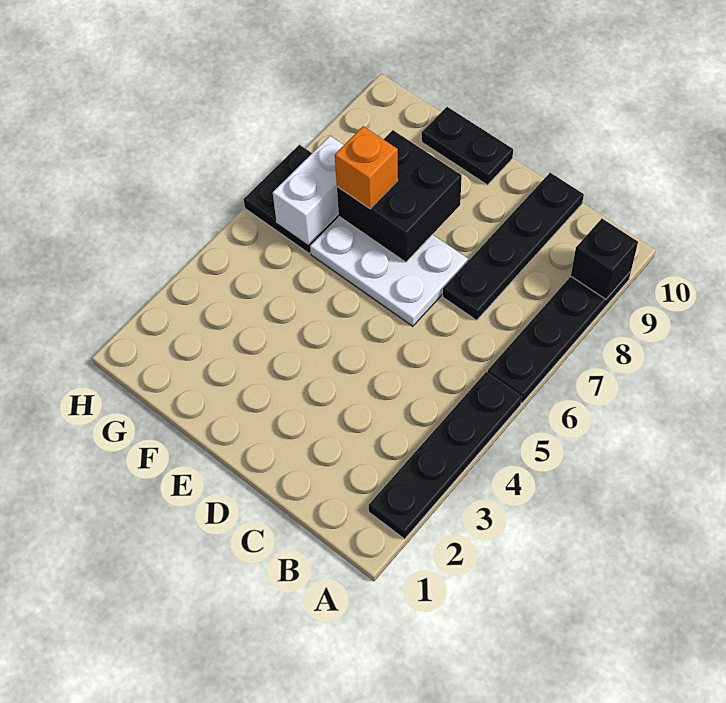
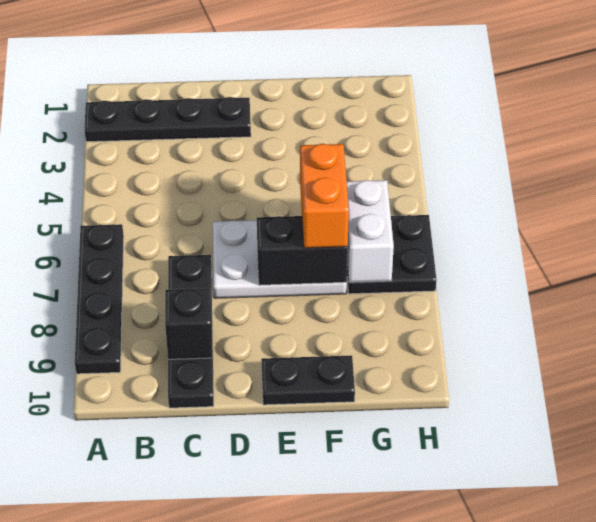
black plate A2:A5 level 1 -> black plate A2:D2 level 1
black brick A9 level 2 -> black brick C9 level 2
black brick E7:F8 level 2 -> black brick E7:F7 level 2
orange brick F7 level 3 -> orange brick F6:F7 level 3

